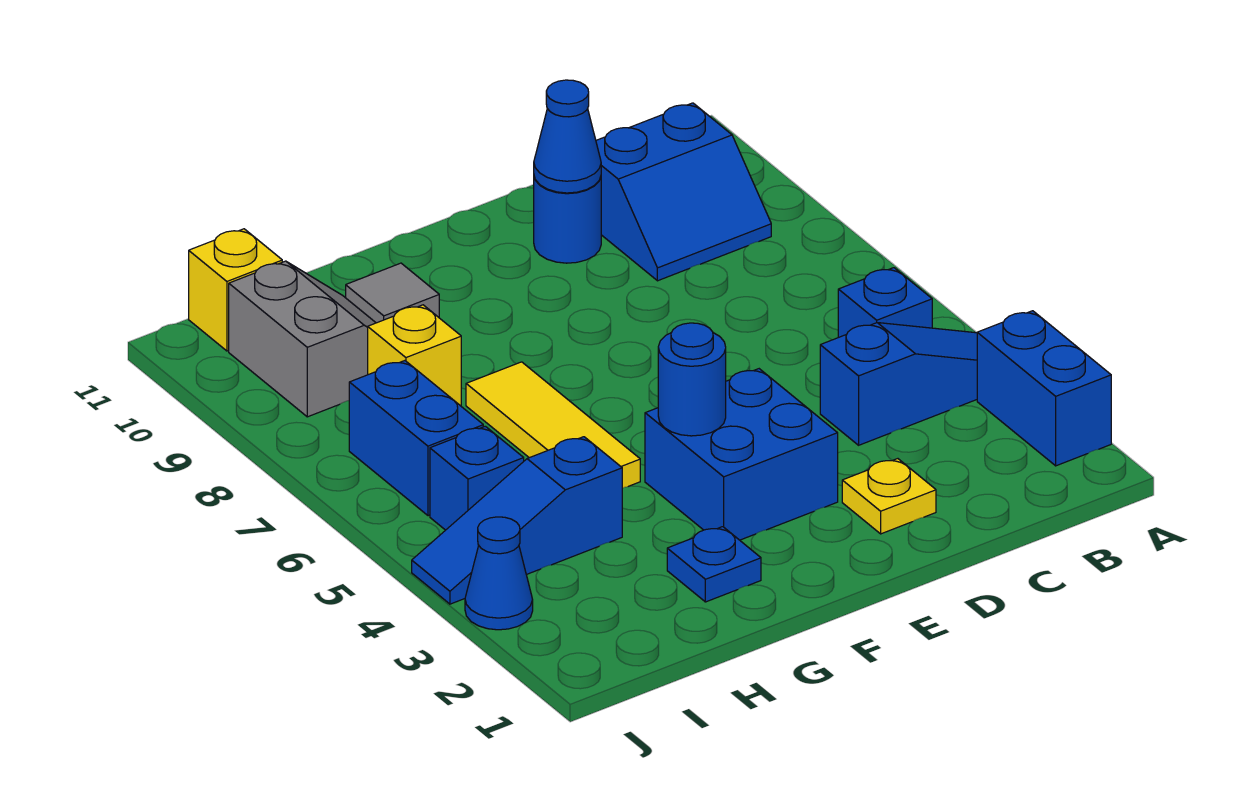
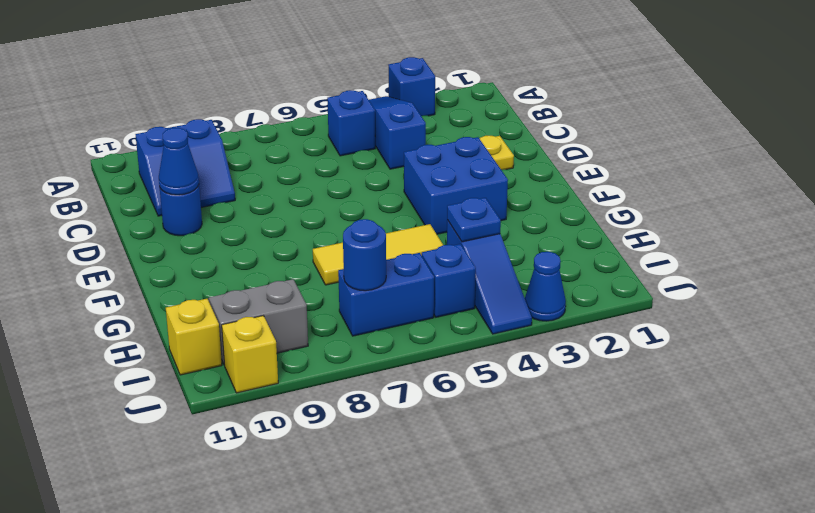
blue brick A2:A3 level 1 -> blue brick A3 level 1
blue slope B9:C10 level 1 top 10 -> blue slope B9:C10 level 1 top B
blue round brick F4 level 2 -> blue round brick I7 level 2
blue plate G2 level 1 -> blue plate H4 level 2
grey tile G10 level 1 -> none
yellow brick H8 level 1 -> yellow brick J10 level 1

